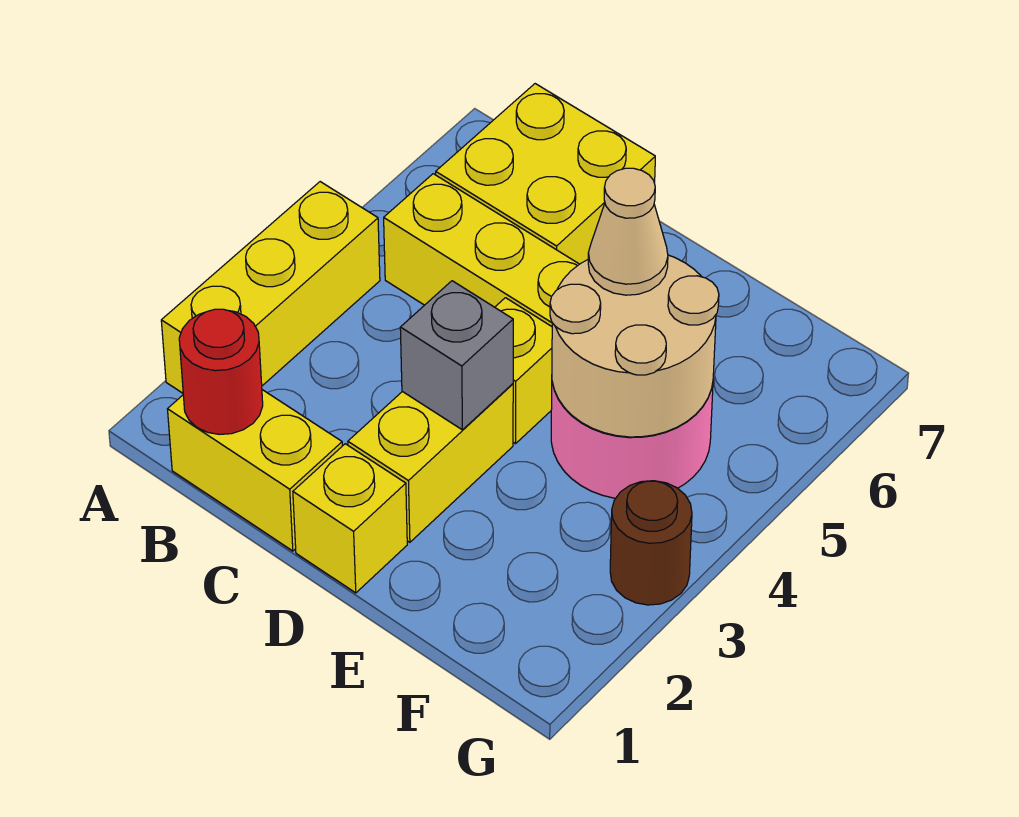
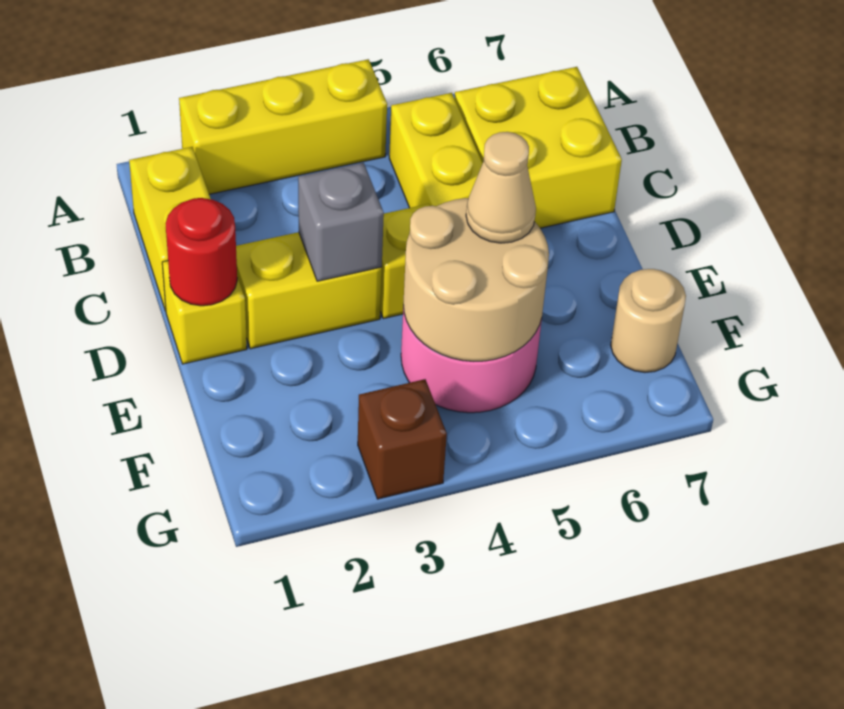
red round brick B1 level 2 -> red round brick D1 level 2
none -> tan round brick F7 level 1
brown round brick G3 level 1 -> brown brick G3 level 1

